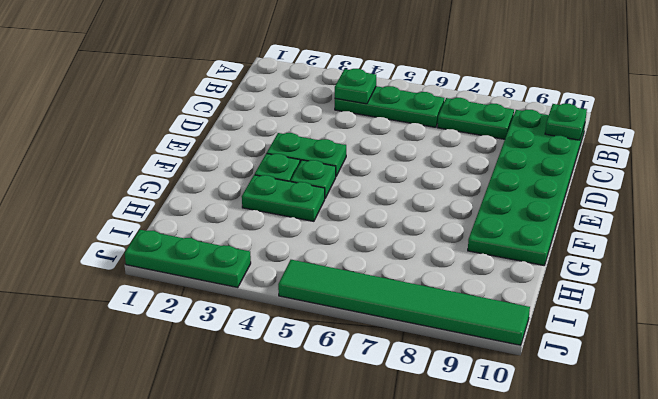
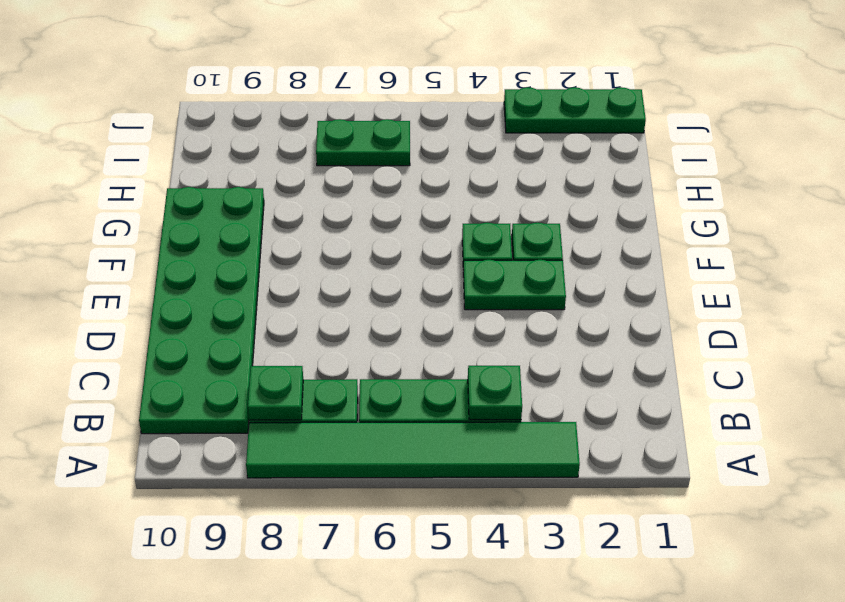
green plate B10 level 2 -> green plate B8 level 2
green plate G3:G4 level 1 -> green plate I6:I7 level 1
green tile J5:J10 level 1 -> green tile A3:A8 level 1

